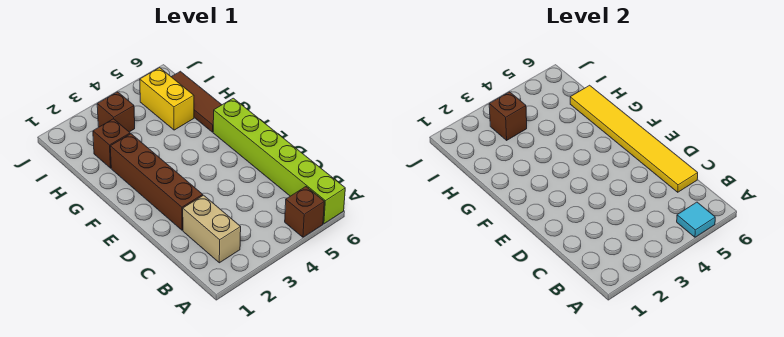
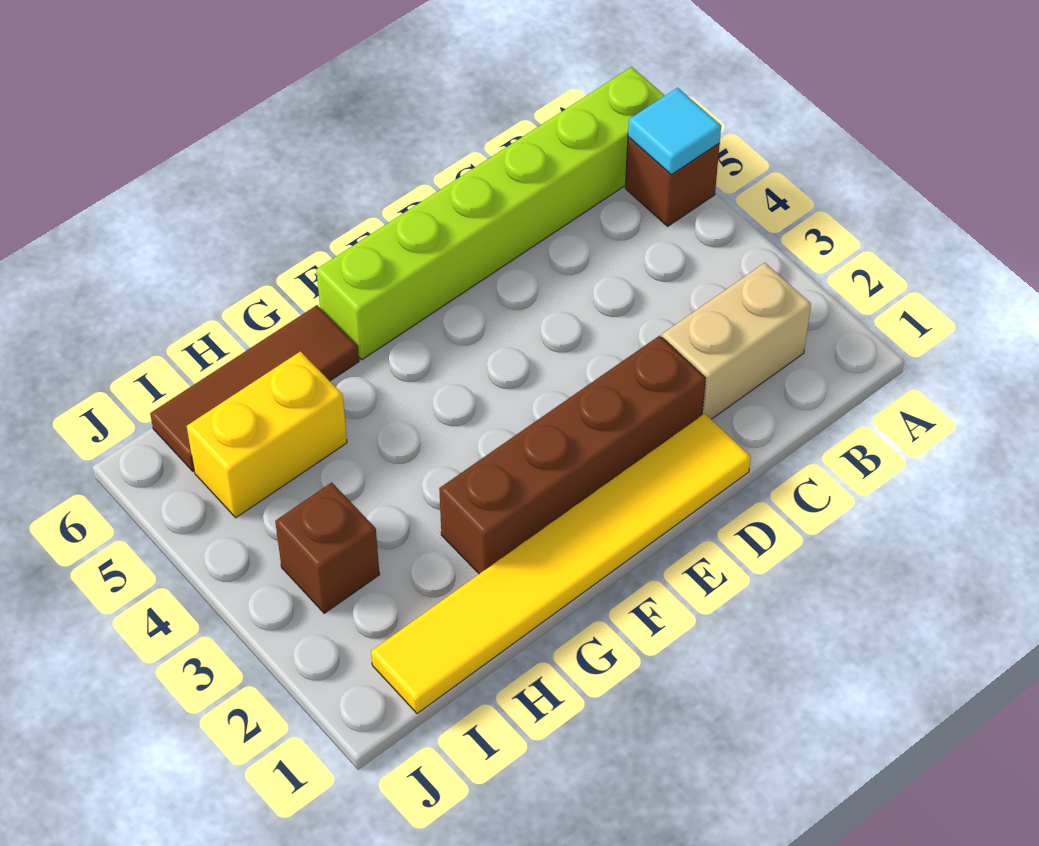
yellow tile C6:H6 level 2 -> yellow tile D1:I1 level 1
brown brick H2 level 1 -> none
brown brick I3 level 2 -> none

